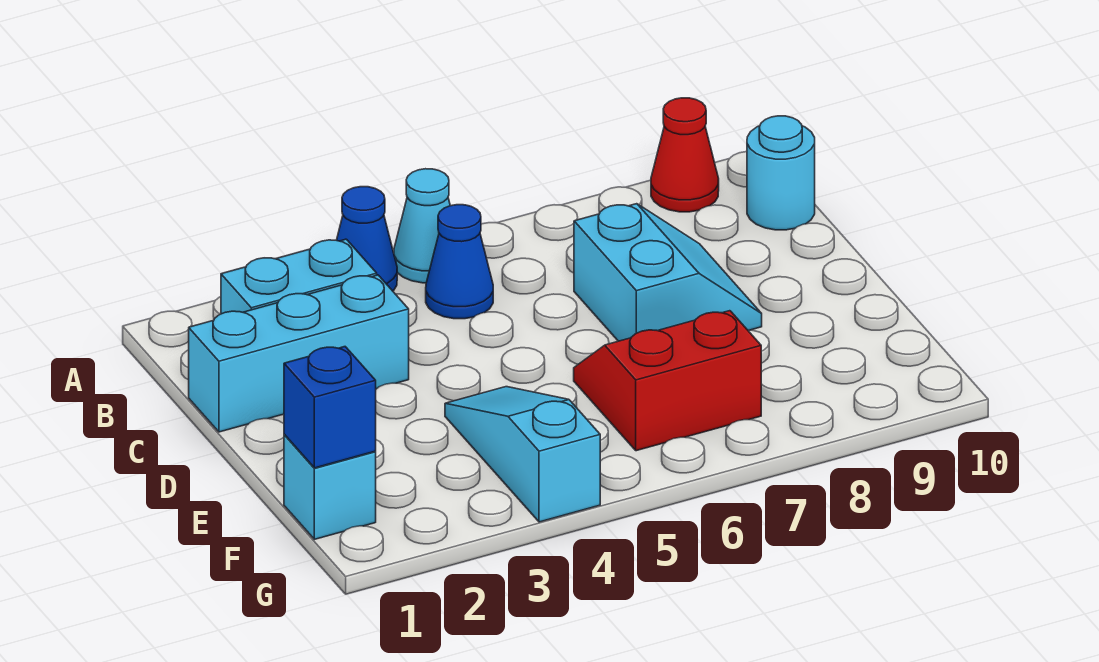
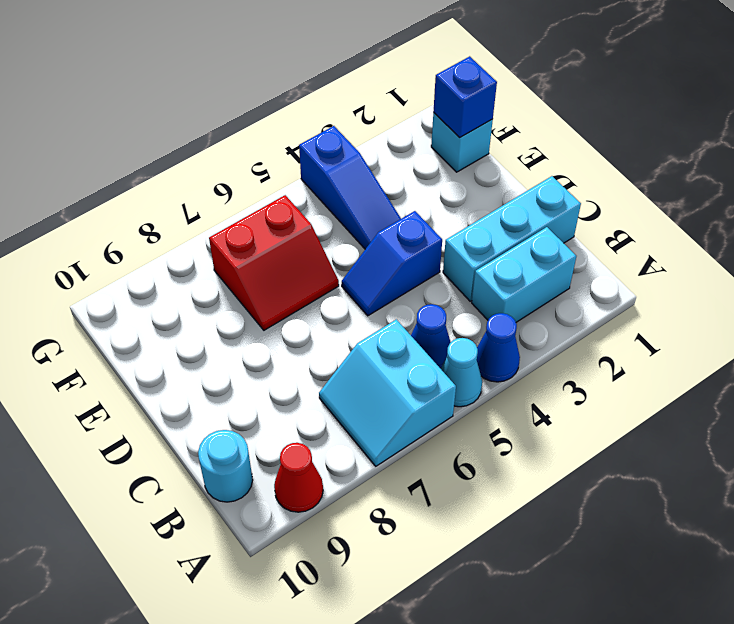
cyan slope C7:D8 level 1 top 7 -> cyan slope A6:B7 level 1 top 6
none -> blue slope D4:D5 level 1 top 4
cyan slope E4:G4 level 1 top G -> blue slope E4:G4 level 1 top G

